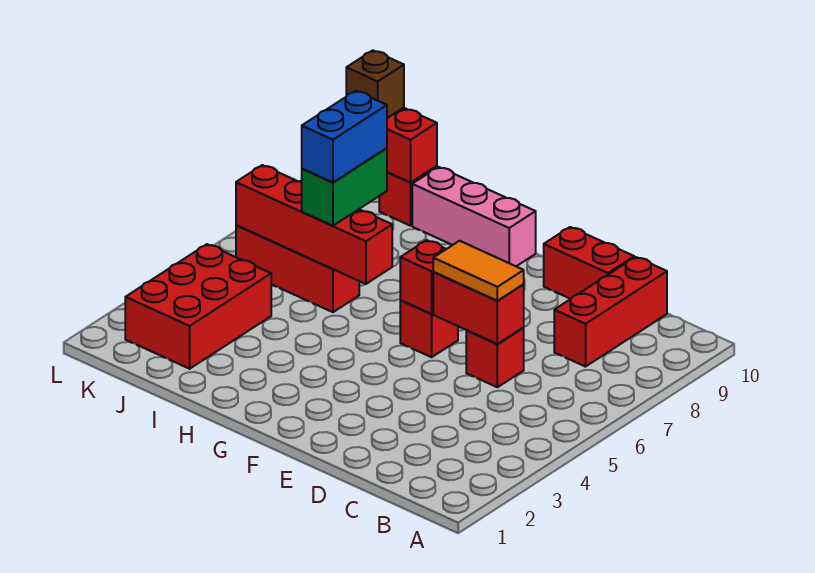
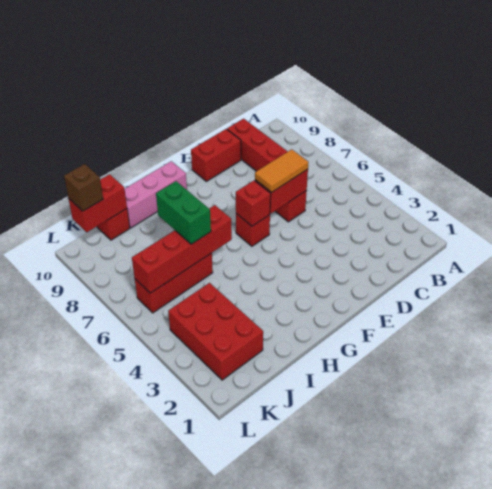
blue brick I6:I7 level 4 -> none

